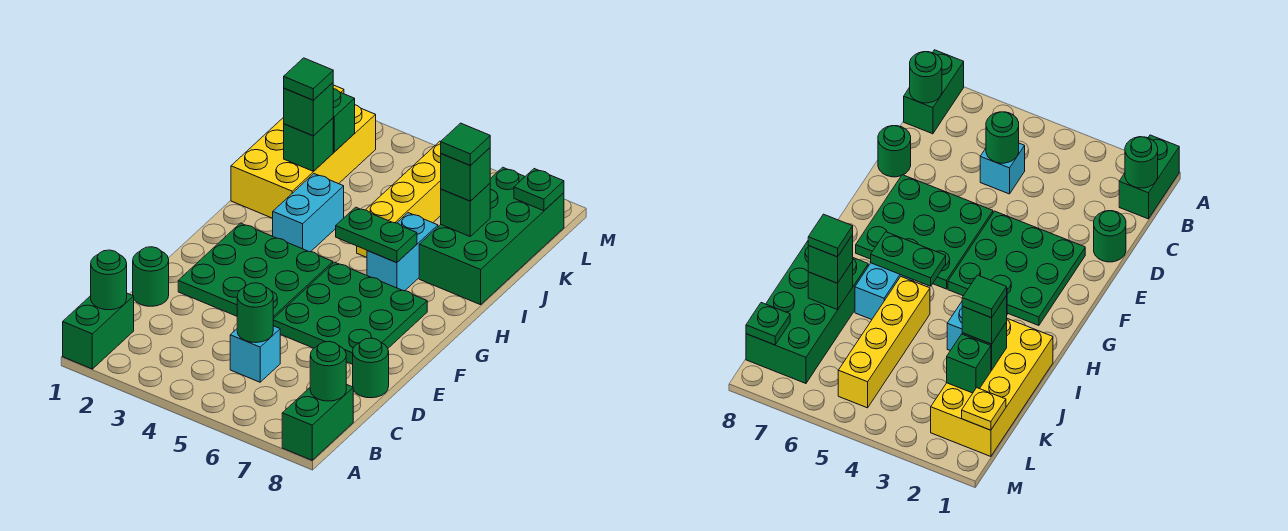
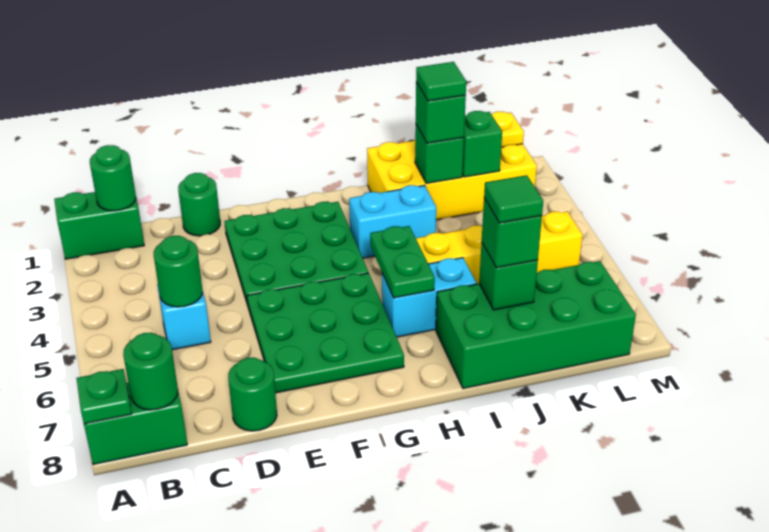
green plate L8 level 2 -> green plate A8 level 2

